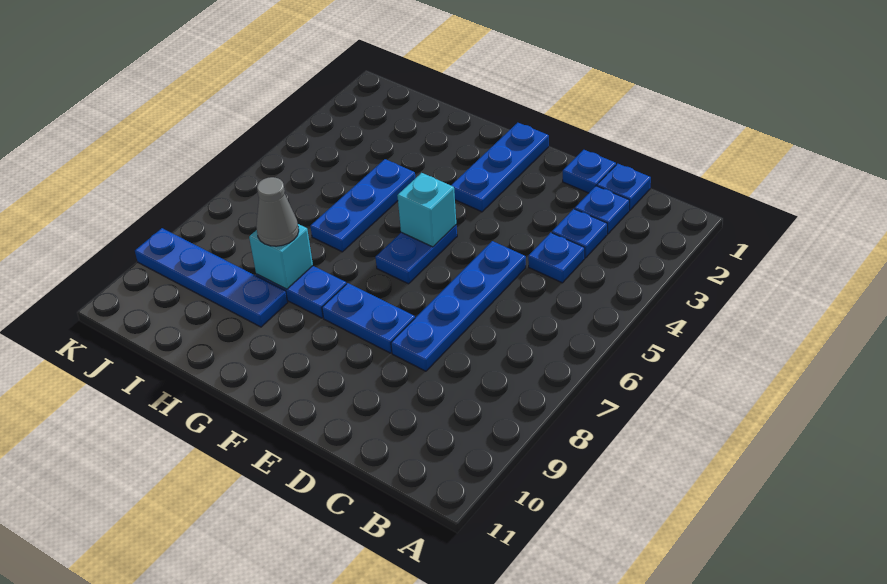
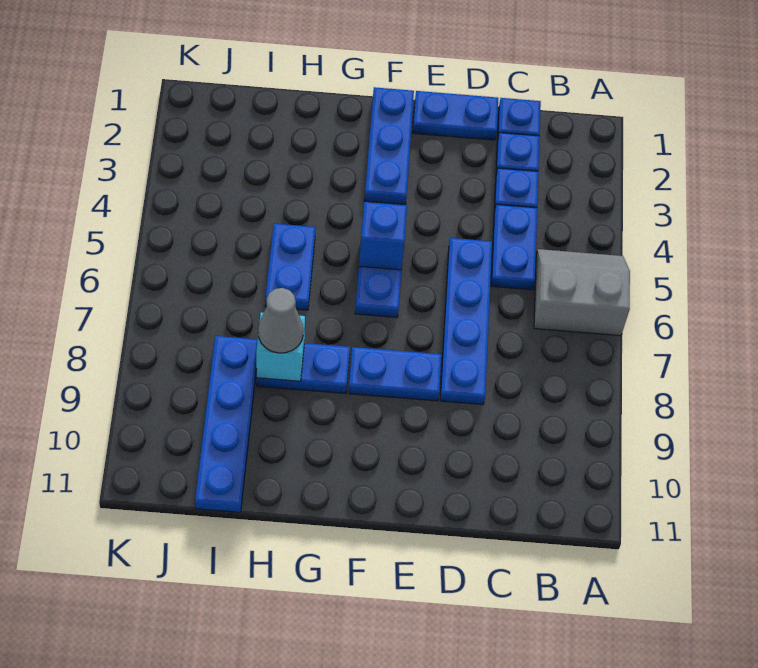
none -> grey slope A5:B6 level 1 top 6
blue plate C4 level 1 -> blue plate C4:C5 level 1
blue plate D1 level 1 -> blue plate D1:E1 level 1
cyan brick F5 level 2 -> blue brick F5 level 2
blue plate H4:H6 level 1 -> blue plate H5:H6 level 1
blue plate H9:K9 level 1 -> blue plate I8:I11 level 1

